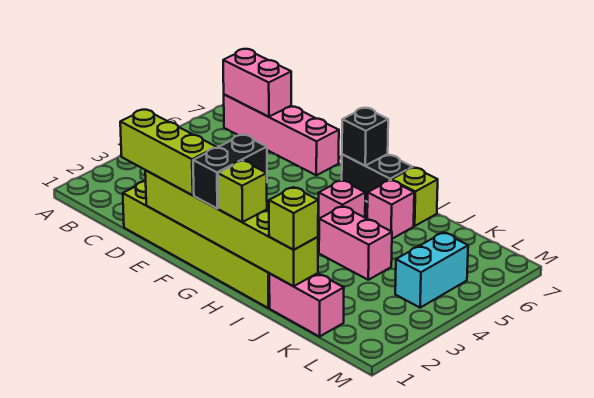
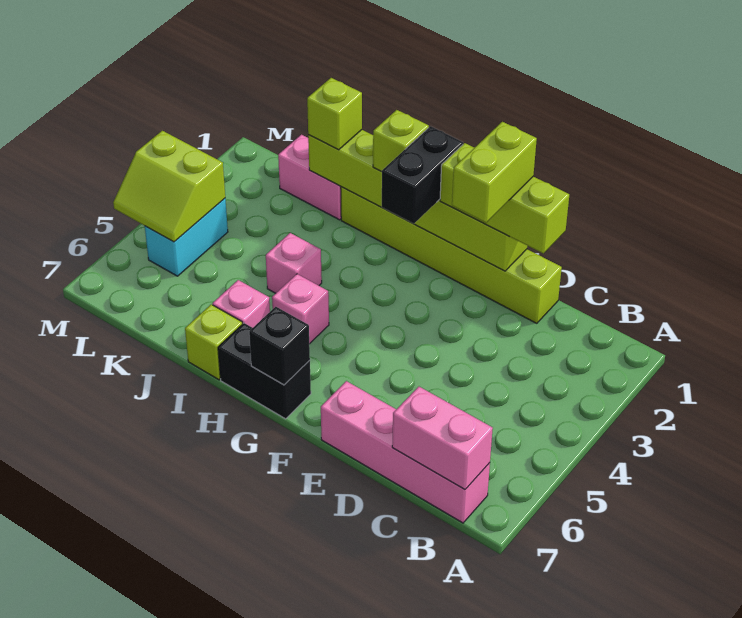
none -> lime brick E1:E2 level 4
pink brick I4:J4 level 1 -> pink brick I4 level 1
none -> lime slope L4:M5 level 2 top 4

